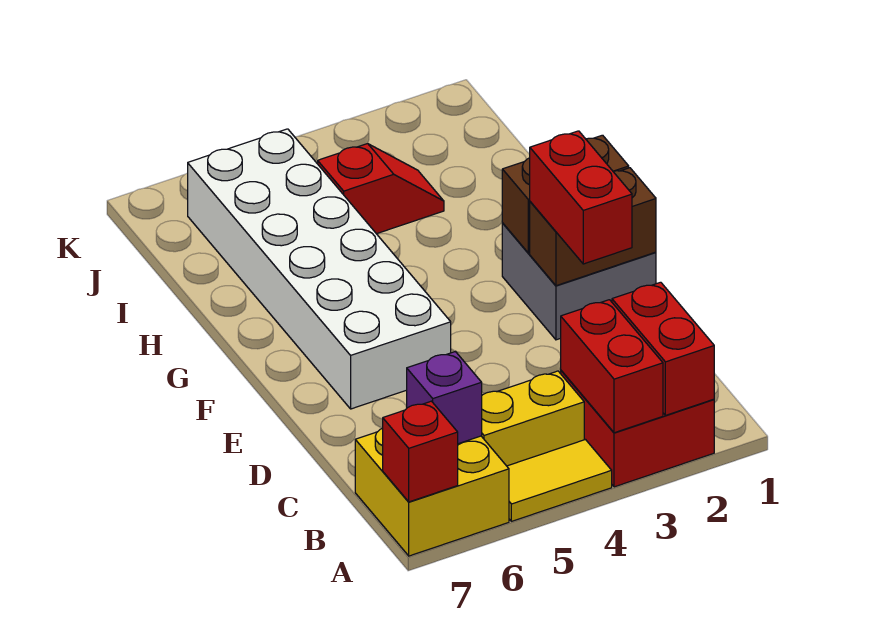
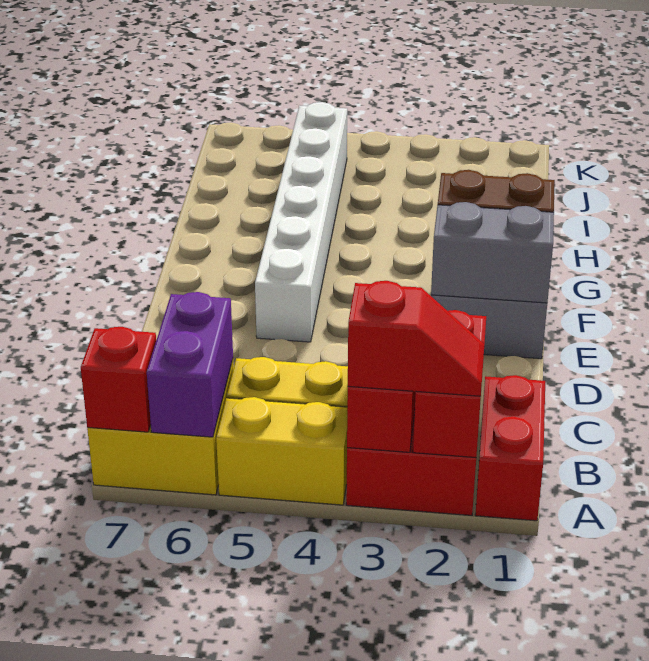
yellow tile A4:A5 level 1 -> yellow brick A4:A5 level 1
purple brick B6 level 2 -> purple brick A6:B6 level 2
red brick D2:E2 level 3 -> red brick A1:B1 level 1
brown brick E1:E2 level 2 -> grey brick E1:E2 level 2
white brick E5:J6 level 1 -> white brick E5:J5 level 1
red slope I3:I4 level 1 top 4 -> red slope A2:A3 level 3 top 3

